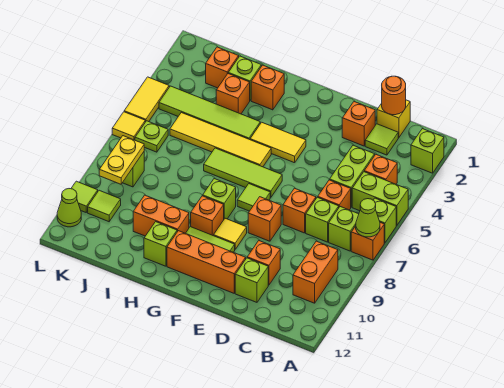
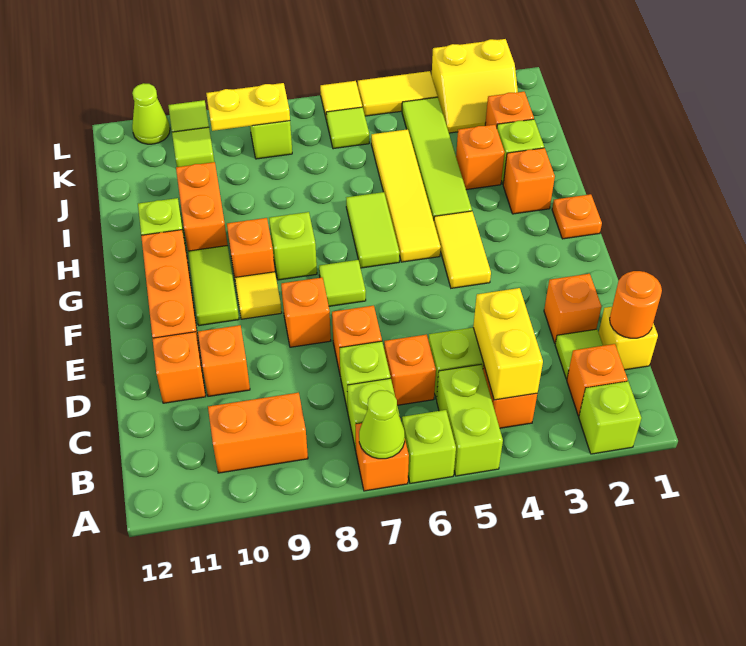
none -> orange brick B2 level 1
none -> yellow brick B4:C4 level 2
lime brick D11 level 1 -> orange brick D11 level 1
lime tile F6:H6 level 1 -> lime tile G6:H6 level 1
none -> orange plate G1 level 1
none -> yellow slope K2:L3 level 1 top L
lime plate K6 level 1 -> lime tile K6 level 1

